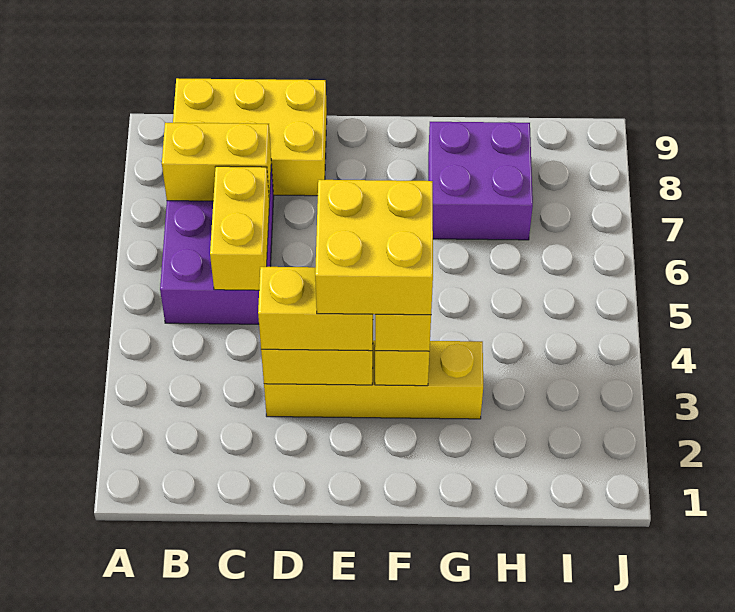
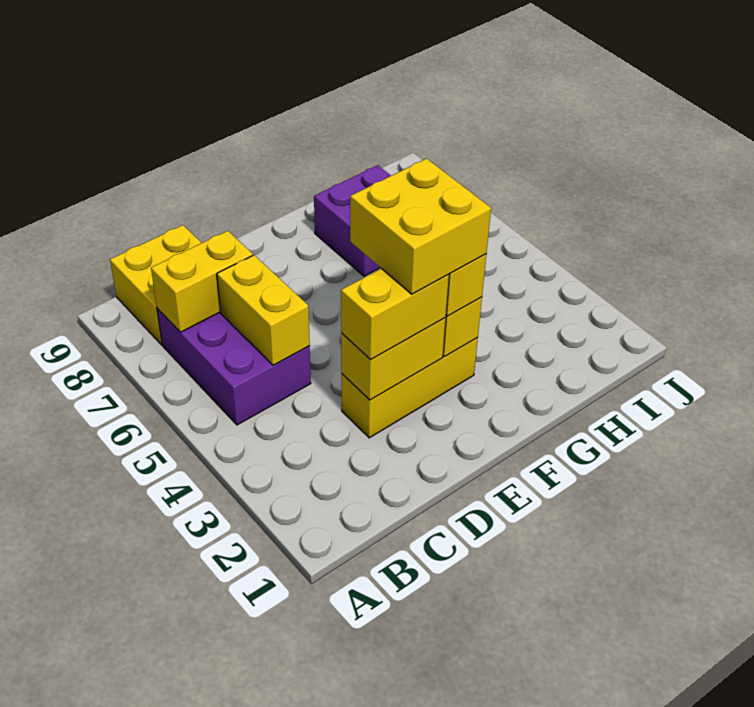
yellow brick B8:D9 level 1 -> yellow brick B8:C9 level 1
yellow brick D3:G3 level 1 -> yellow brick D3:F3 level 1

